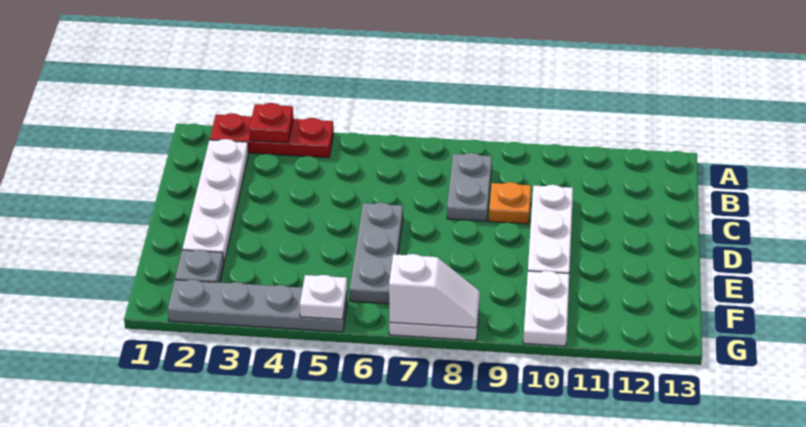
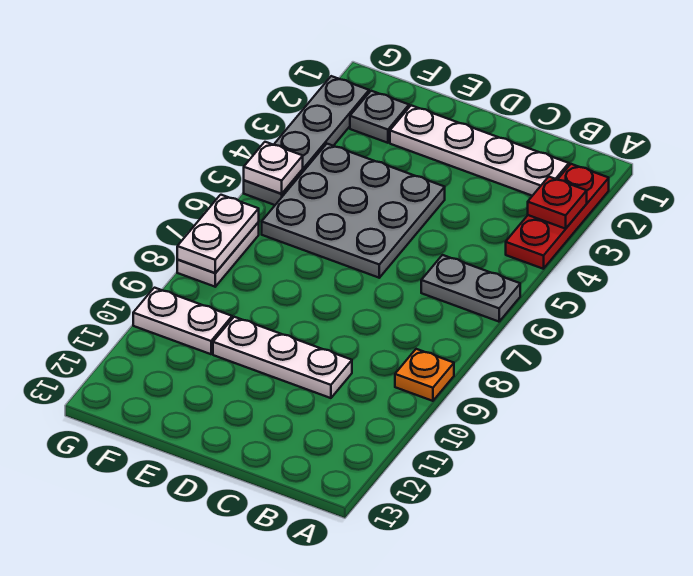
grey plate B8:C8 level 1 -> grey plate A6:B6 level 1
orange plate C9 level 1 -> orange plate A9 level 1
grey plate D6:F6 level 1 -> grey plate D4:F6 level 1
white slope G7:G8 level 2 top 7 -> white plate G7:G8 level 2

